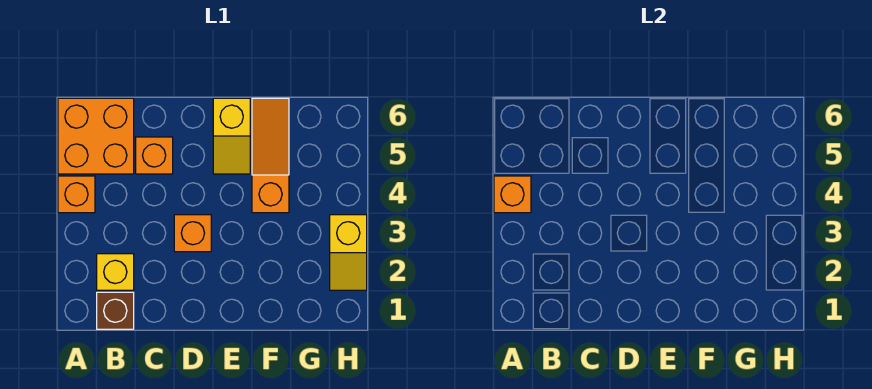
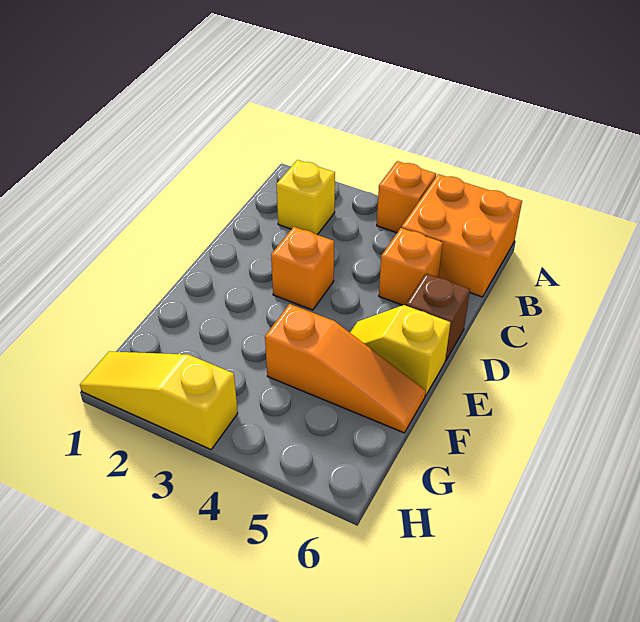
orange brick A4 level 2 -> none
brown brick B1 level 1 -> brown brick D6 level 1
yellow slope H2:H3 level 1 top 3 -> yellow slope H1:H3 level 1 top 3

